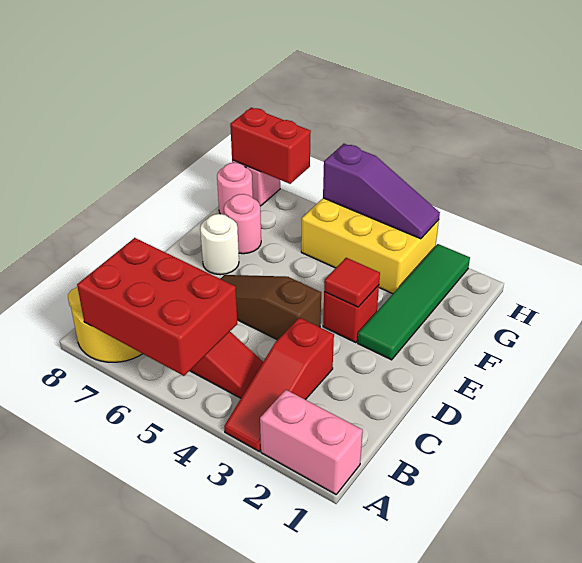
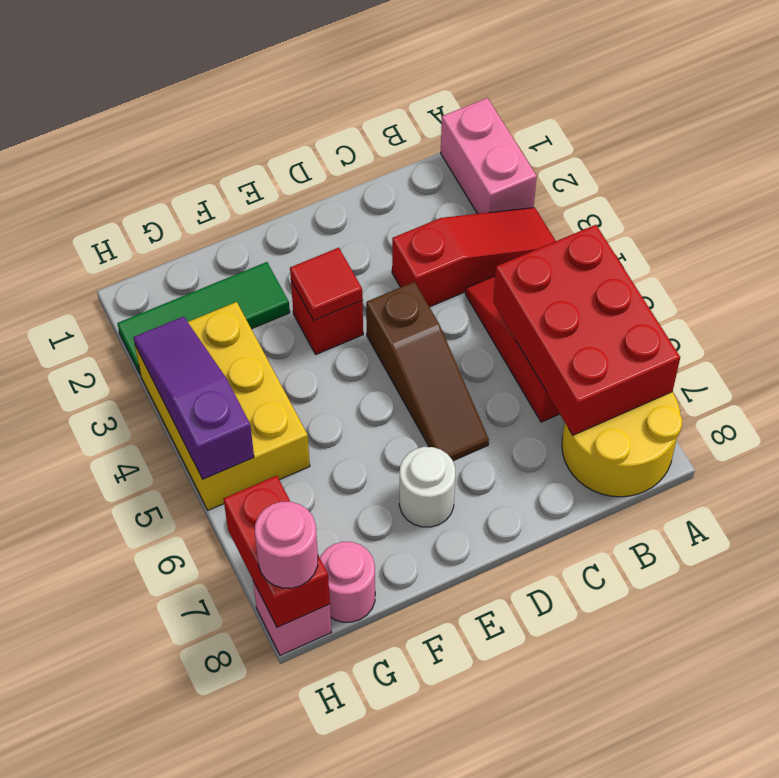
green tile E2:H2 level 1 -> green tile F2:H2 level 1
pink round brick F7 level 1 -> pink round brick H8 level 3

